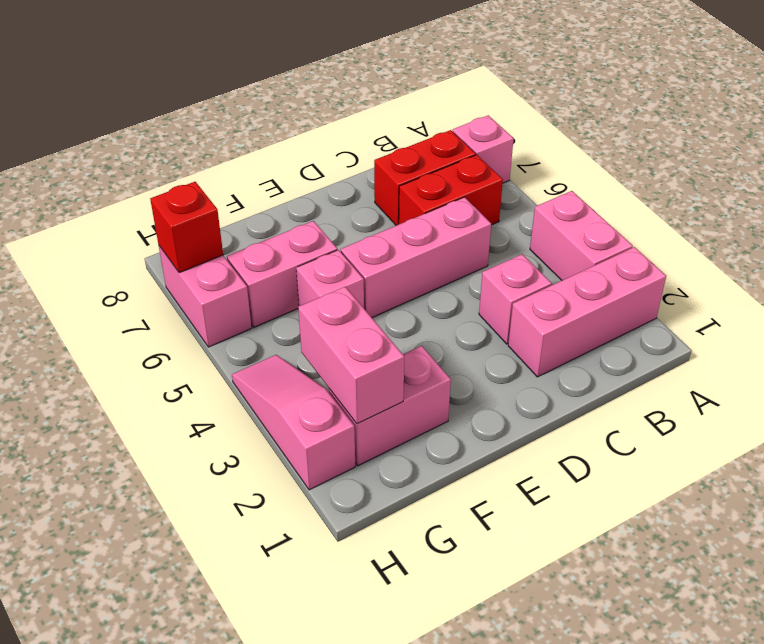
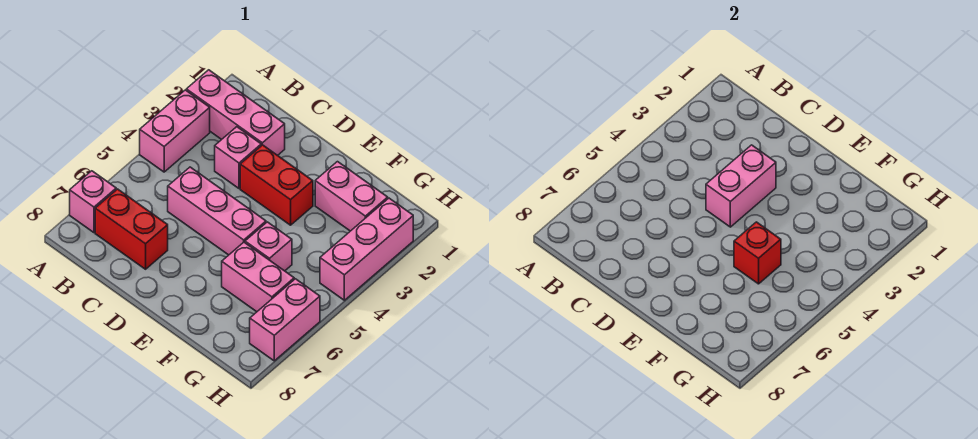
red brick B6:C6 level 1 -> red brick D3:E3 level 1
pink brick G2:G3 level 2 -> pink brick D3:D4 level 2
pink slope H2:H4 level 1 top 2 -> pink brick H2:H4 level 1
red brick H7 level 2 -> red brick F5 level 2

